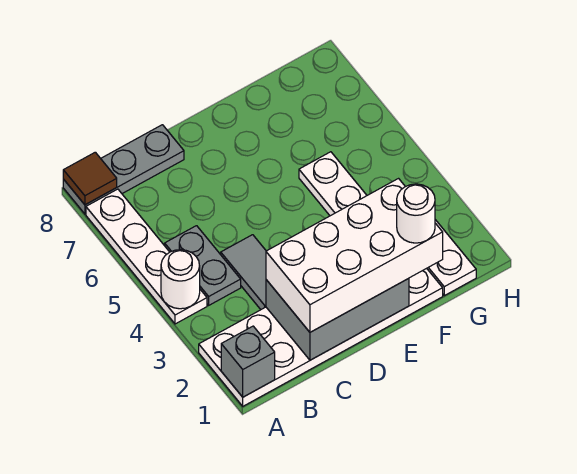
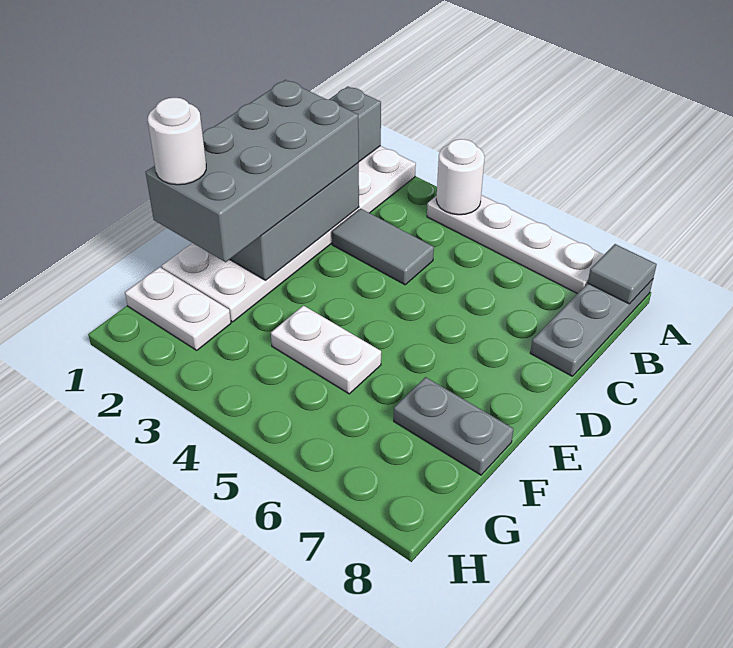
brown tile A8 level 2 -> grey tile A8 level 2
grey plate B4:B5 level 1 -> grey plate F7:F8 level 1
white brick C1:F2 level 3 -> grey brick C1:F2 level 3

